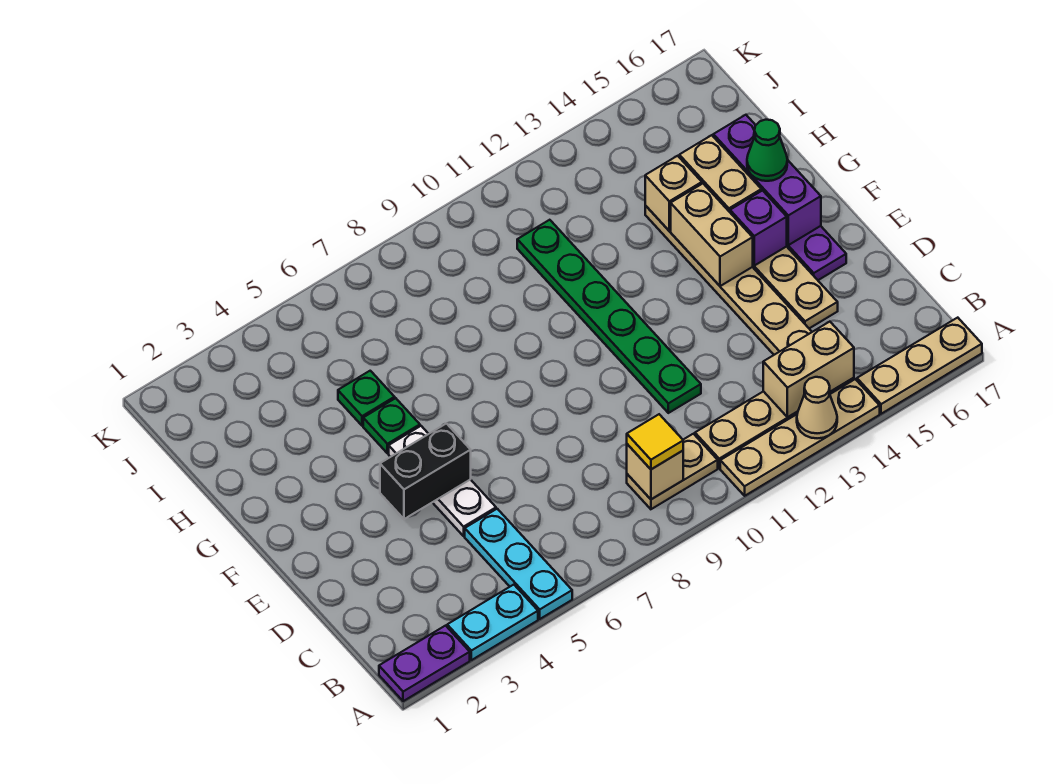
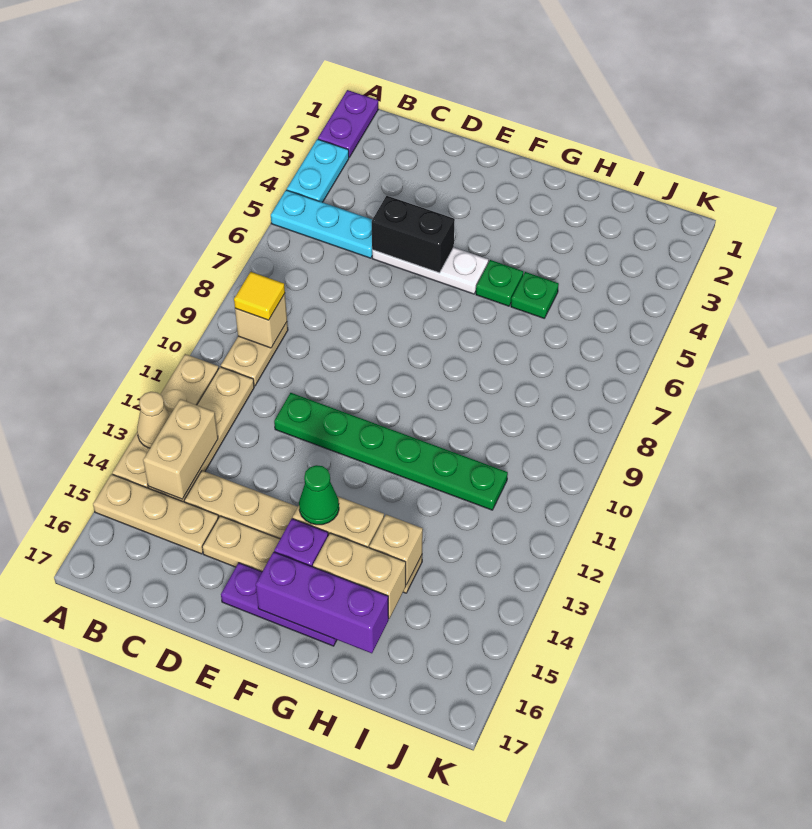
tan plate A15:A17 level 1 -> tan plate A15:C15 level 1
black brick E4:E5 level 2 -> black brick D5:E5 level 2
green cone G16 level 3 -> green cone F14 level 3

